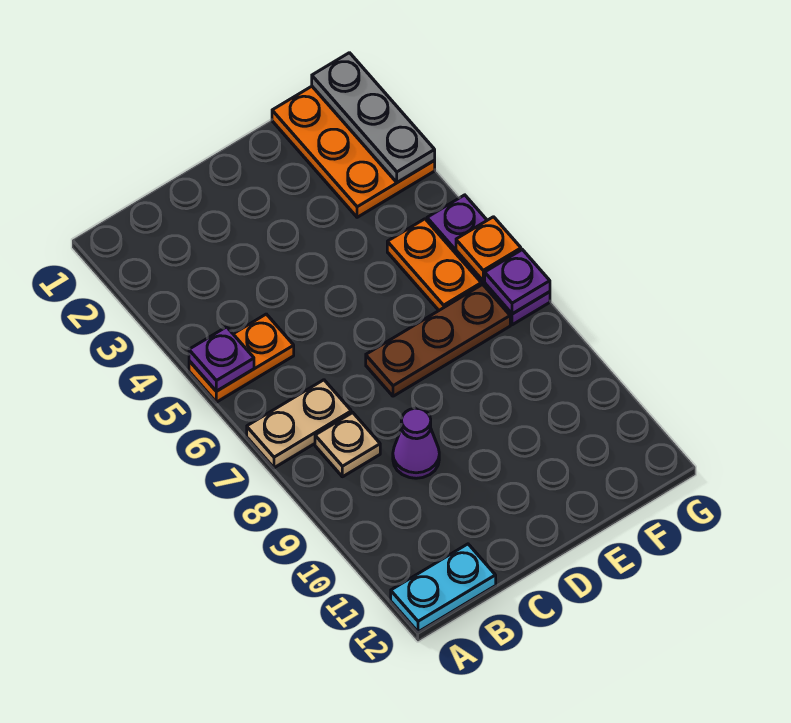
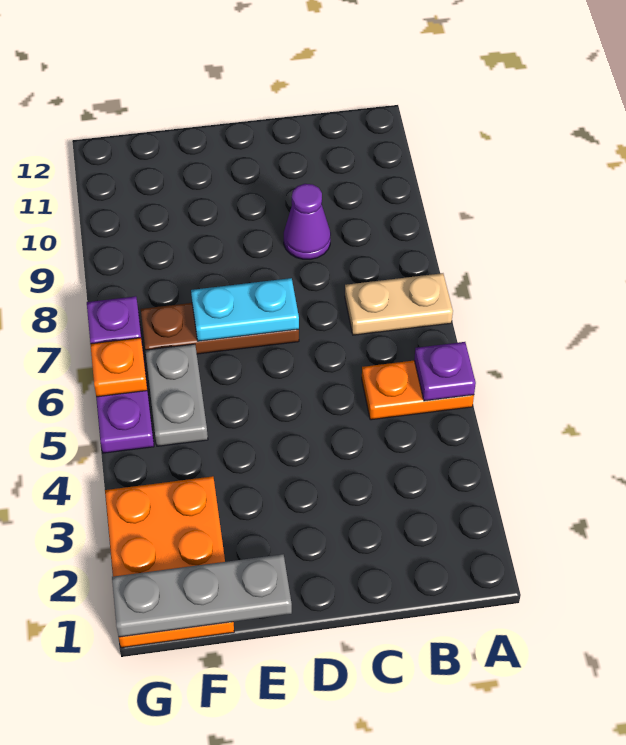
cyan plate A12:B12 level 1 -> cyan plate D7:E7 level 2
tan plate B8 level 1 -> none
orange plate F5:F6 level 1 -> grey plate F5:F6 level 1
grey plate G1:G3 level 2 -> grey plate E1:G1 level 2

